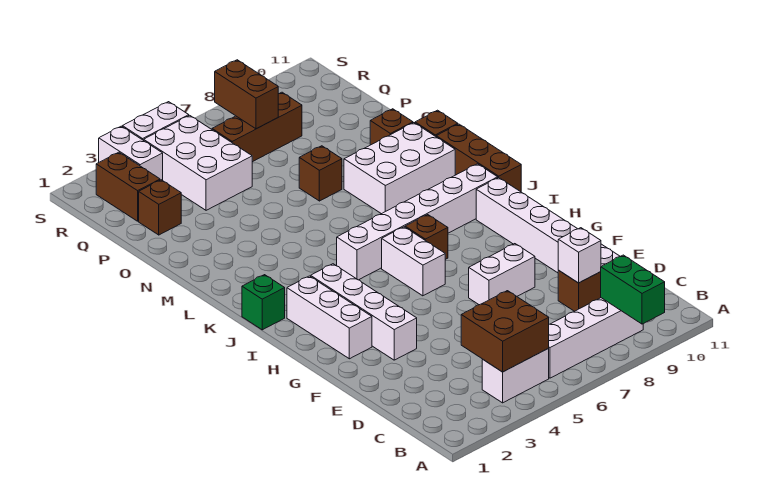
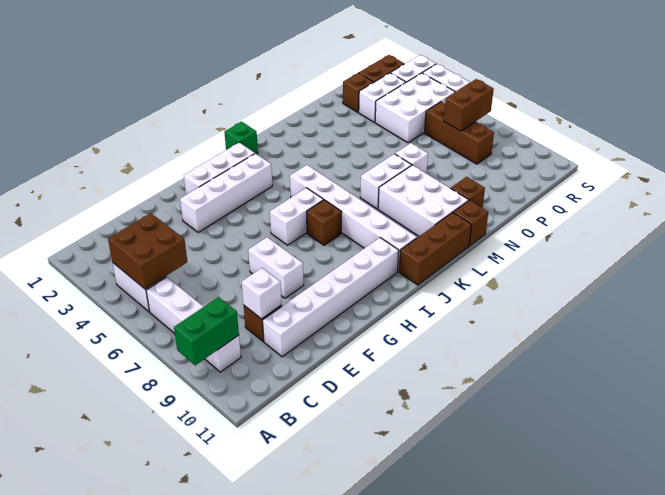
none -> white brick L7:M7 level 1
brown brick N7 level 1 -> white brick N7 level 1
none -> white brick P3:Q3 level 1

